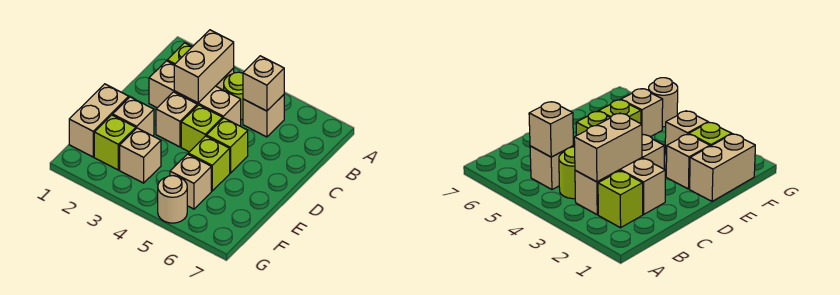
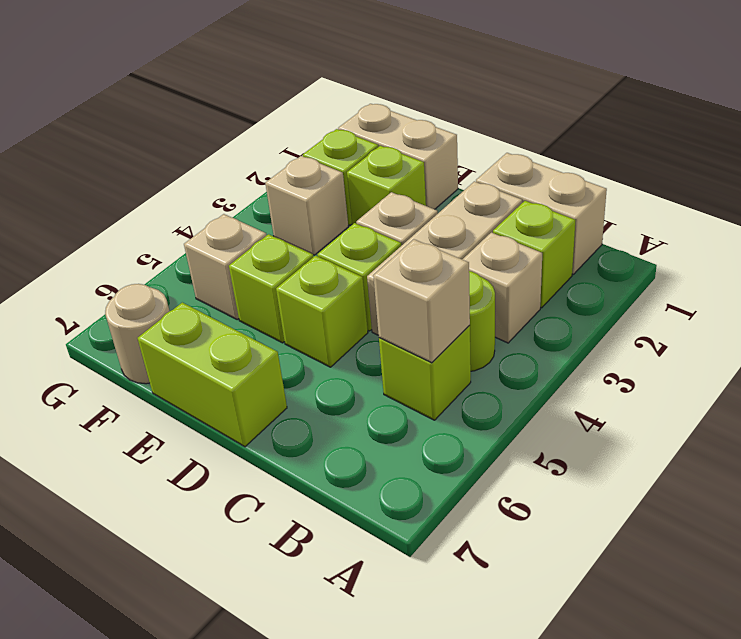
tan brick B3:C3 level 2 -> tan brick B1:C1 level 1
tan brick B5 level 1 -> lime brick B5 level 1
none -> lime brick D7:E7 level 1
tan brick E2 level 1 -> lime brick E2 level 1
tan round brick G5 level 1 -> tan round brick F7 level 1

